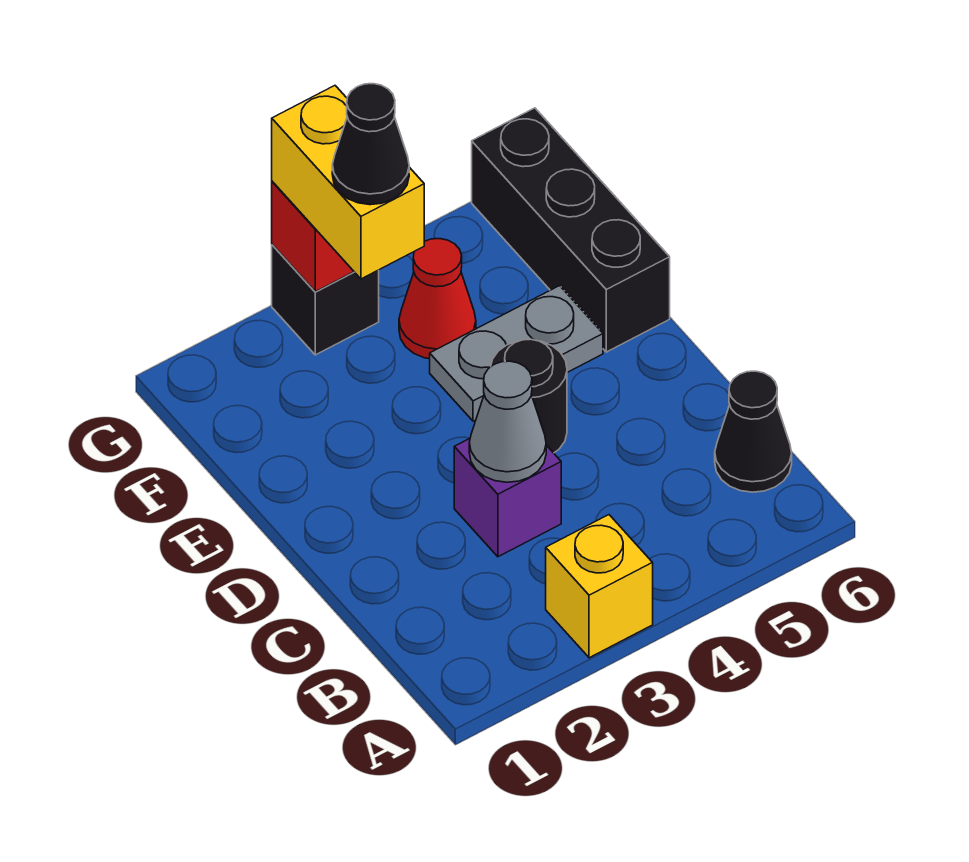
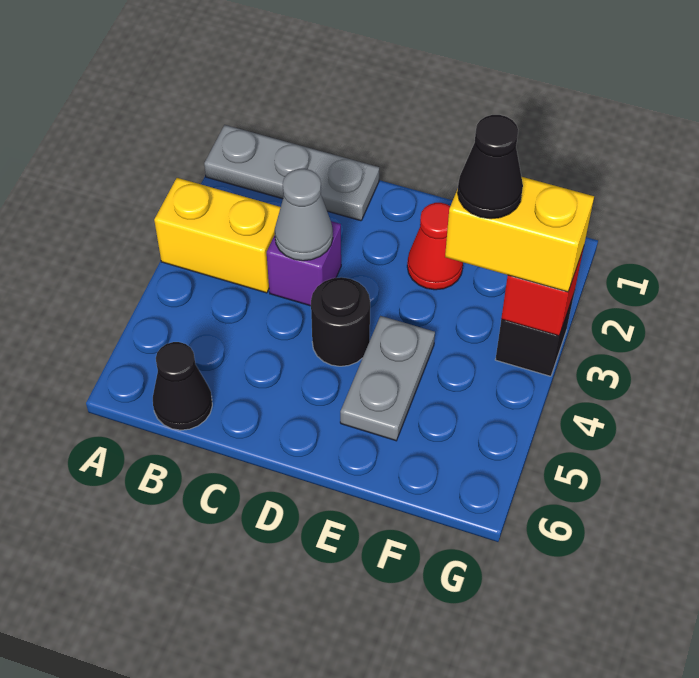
none -> grey plate A1:C1 level 1
yellow brick A3 level 1 -> yellow brick A3:B3 level 1
black brick E6:G6 level 1 -> none
red cone F4 level 1 -> red cone E2 level 1

